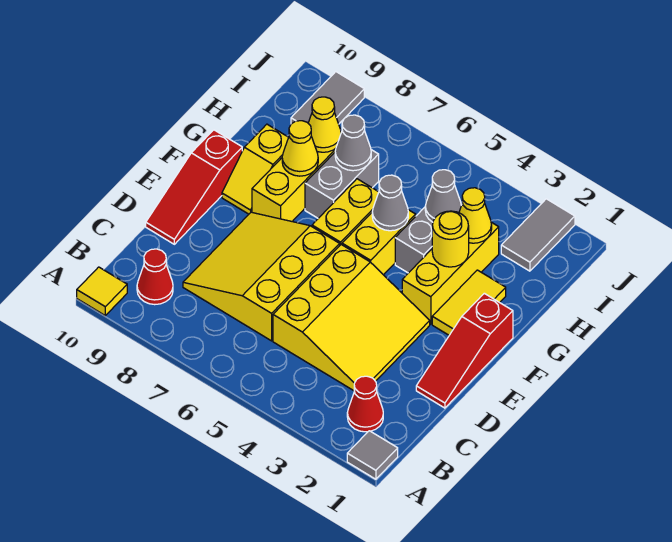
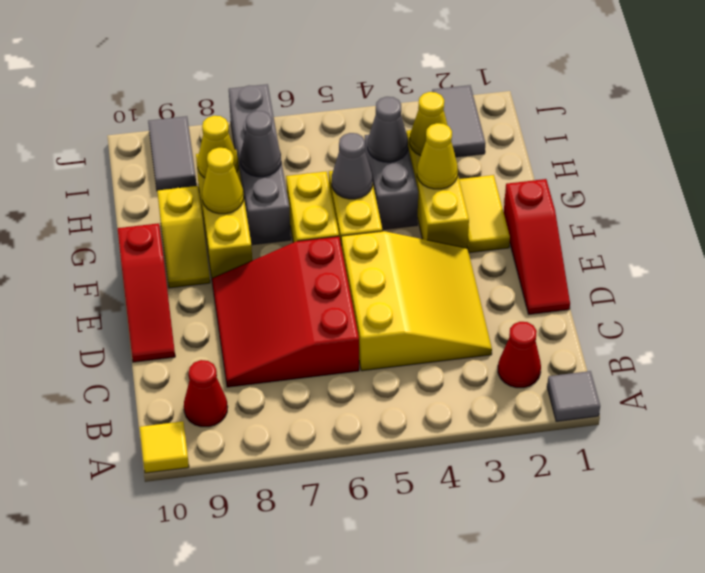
yellow slope C6:E8 level 1 top 6 -> red slope C6:E8 level 1 top 6
yellow round brick G3 level 2 -> yellow cone G3 level 2
grey brick G7:H7 level 1 -> grey brick G7:J7 level 1

